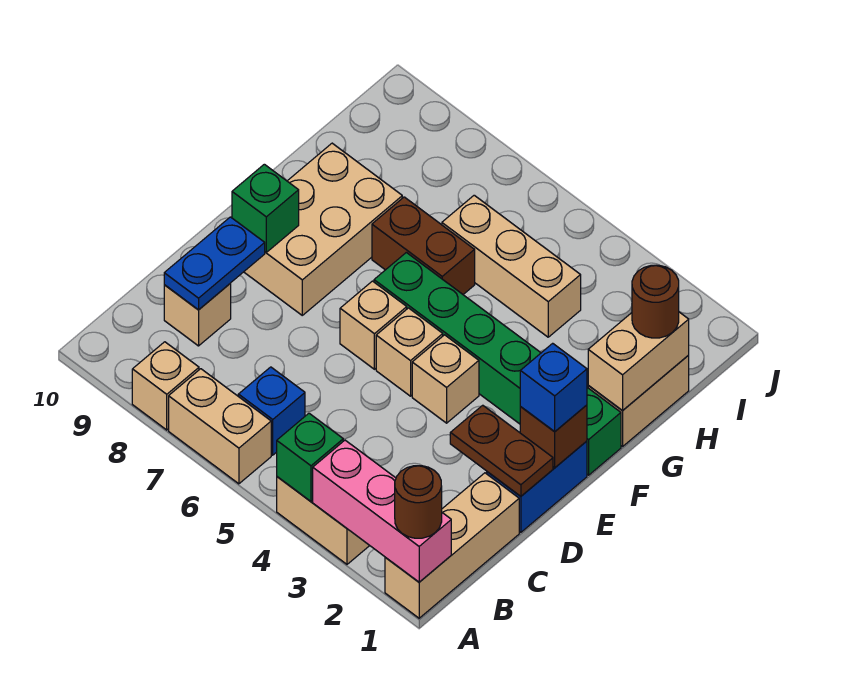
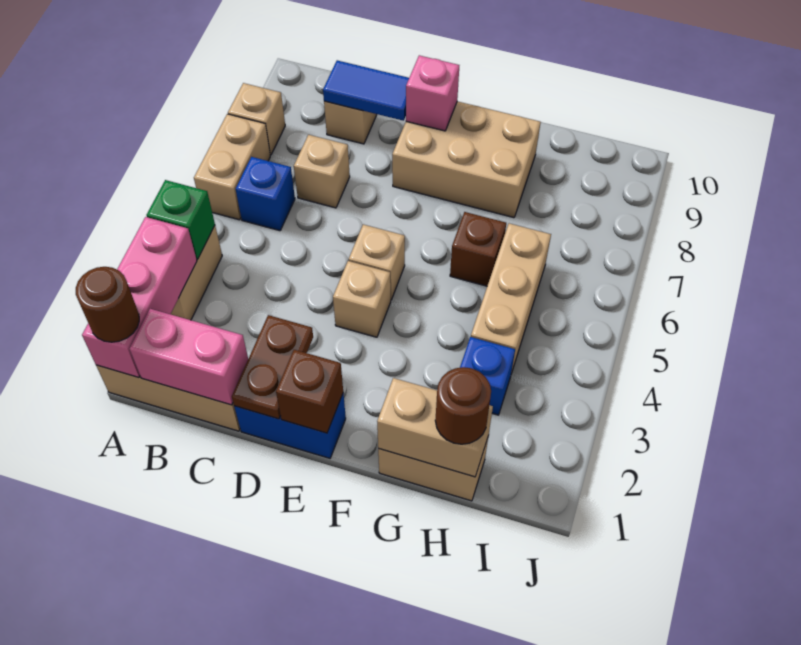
none -> pink brick B1:C1 level 2
blue plate C9:D9 level 2 -> blue tile C9:D9 level 2
blue brick E1 level 3 -> blue brick H3 level 1
tan brick E6 level 1 -> tan brick C7 level 1
green brick E9 level 2 -> pink brick E9 level 2
green brick F1:F6 level 1 -> none
brown brick G6:G7 level 1 -> brown brick G6 level 1

